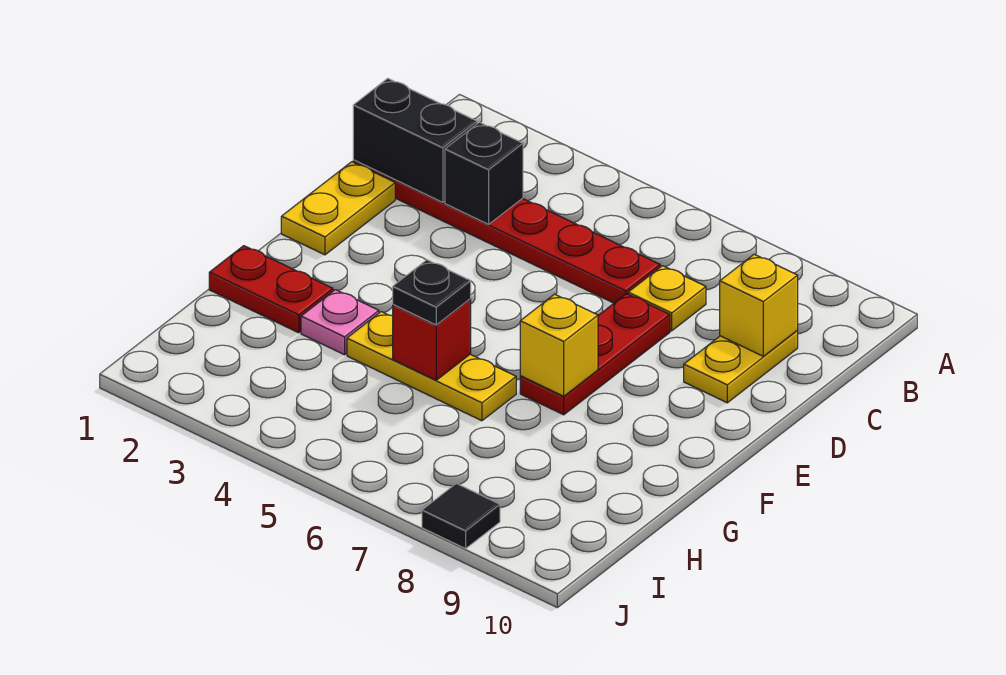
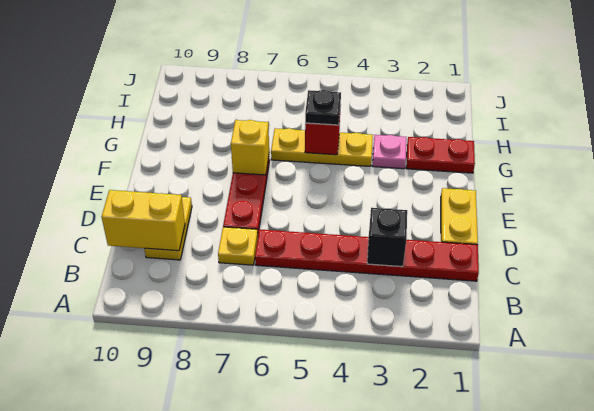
black brick C1:C2 level 2 -> none
yellow brick C9 level 2 -> yellow brick C9:C10 level 2
black tile J8 level 1 -> none

